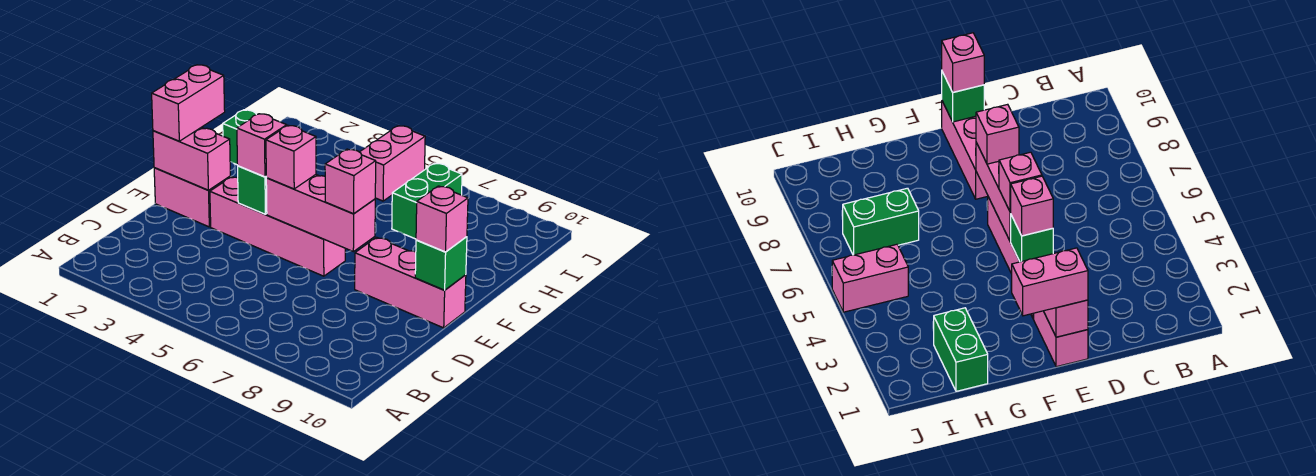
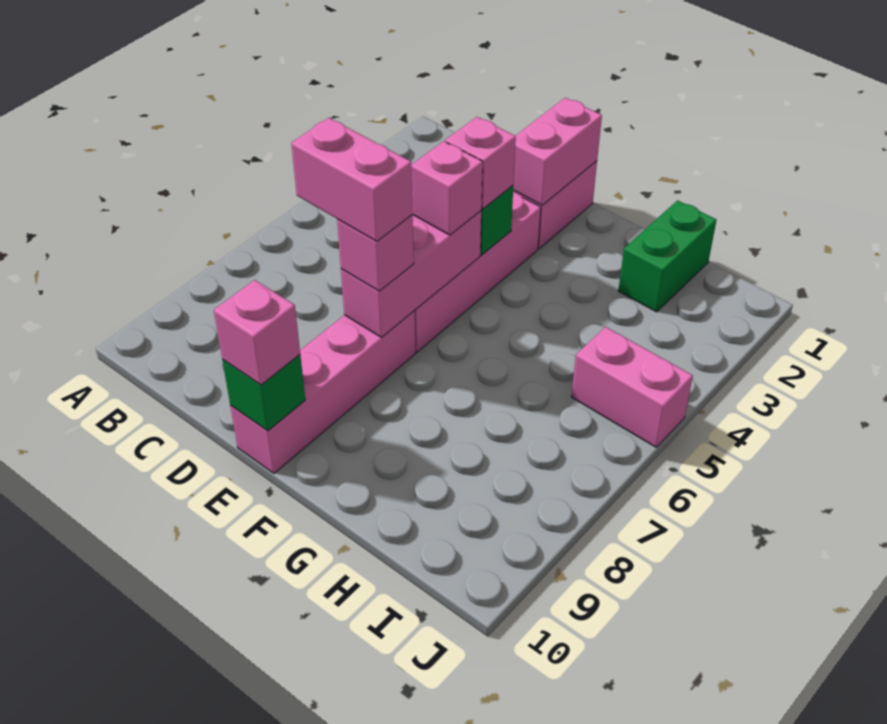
pink brick E1:F1 level 3 -> pink brick D7:E7 level 4
pink brick E8:E10 level 1 -> pink brick E7:E10 level 1
green brick H7:I7 level 1 -> none

